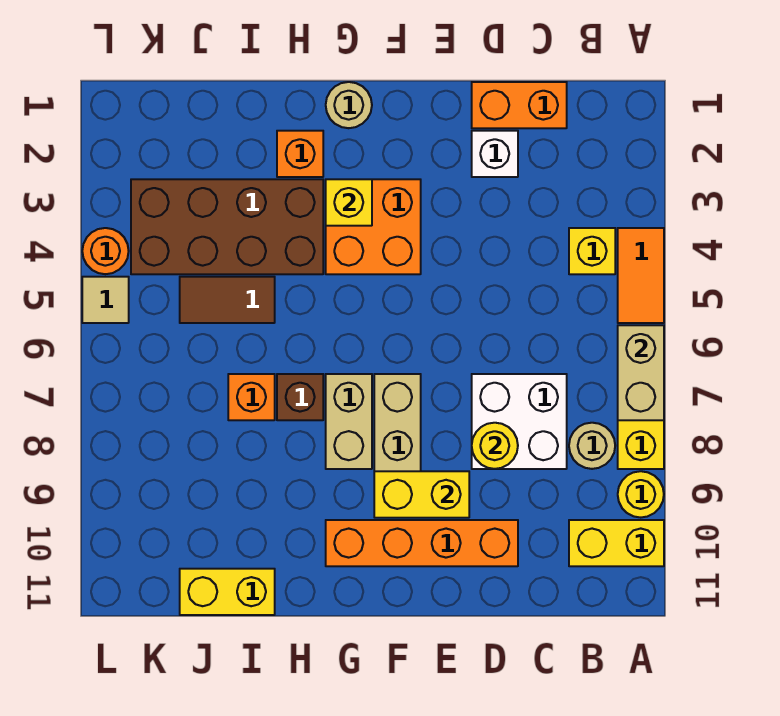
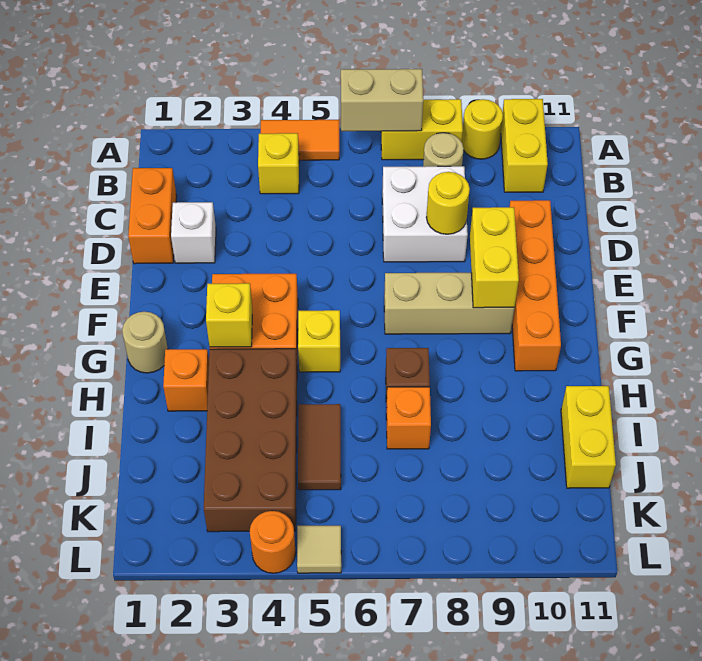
none -> yellow brick G5 level 1
tan brick G7:G8 level 1 -> none

